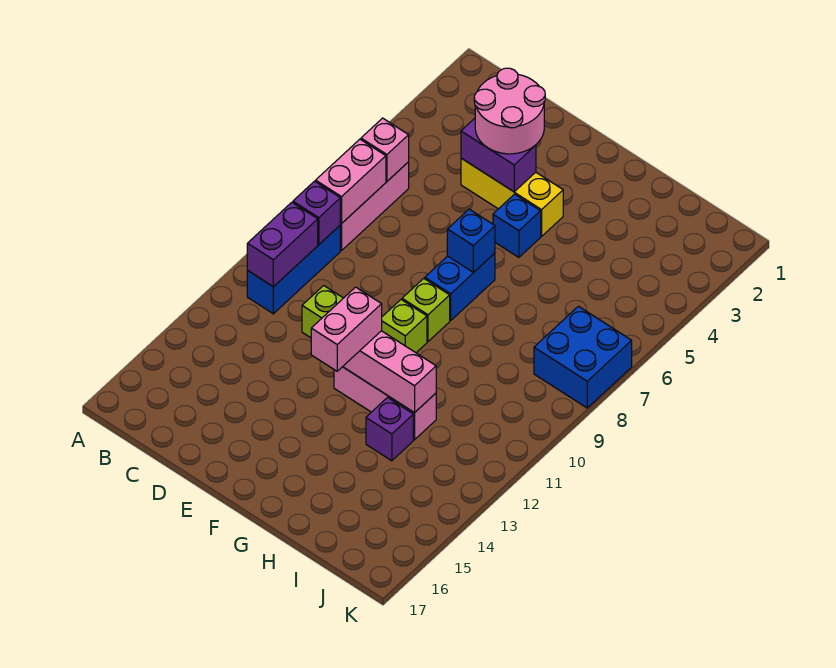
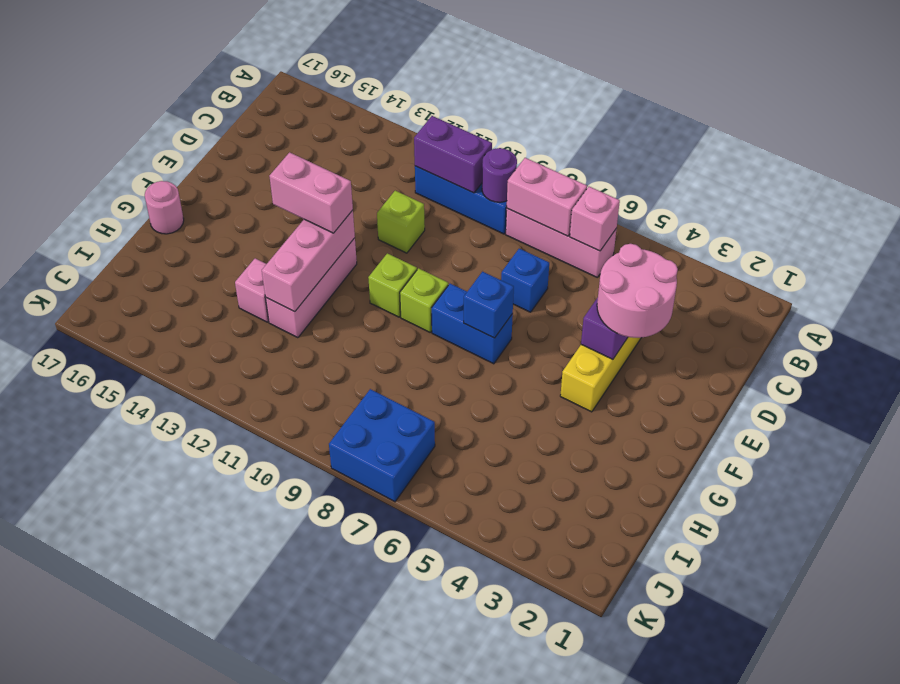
purple brick B9 level 2 -> purple round brick B9 level 2
blue brick F5 level 1 -> blue brick D7 level 1
none -> pink round brick G17 level 1
purple brick H13 level 1 -> pink brick H13 level 1

